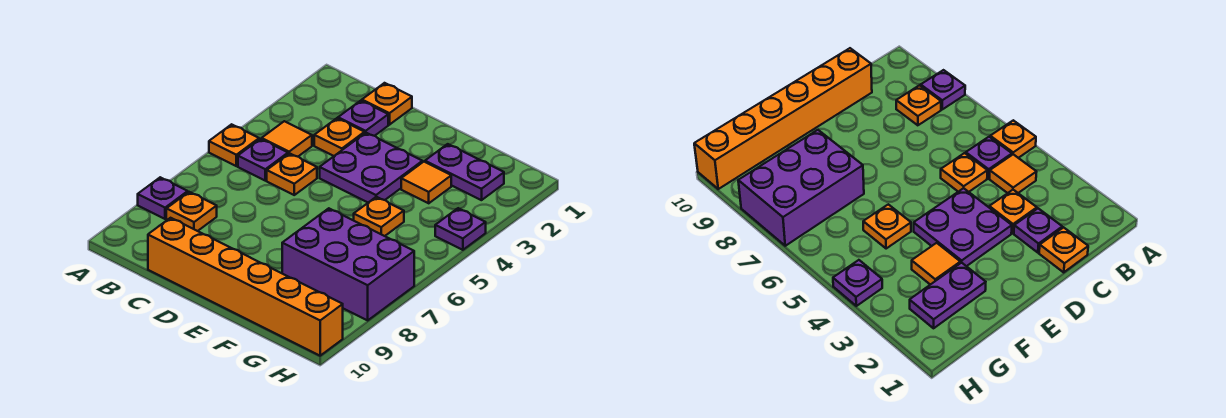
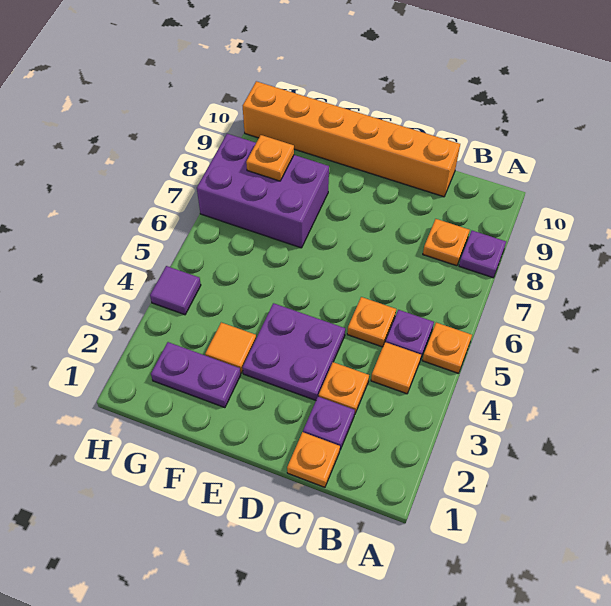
orange plate F5 level 1 -> orange plate G8 level 2
purple plate H4 level 1 -> purple tile H4 level 1

